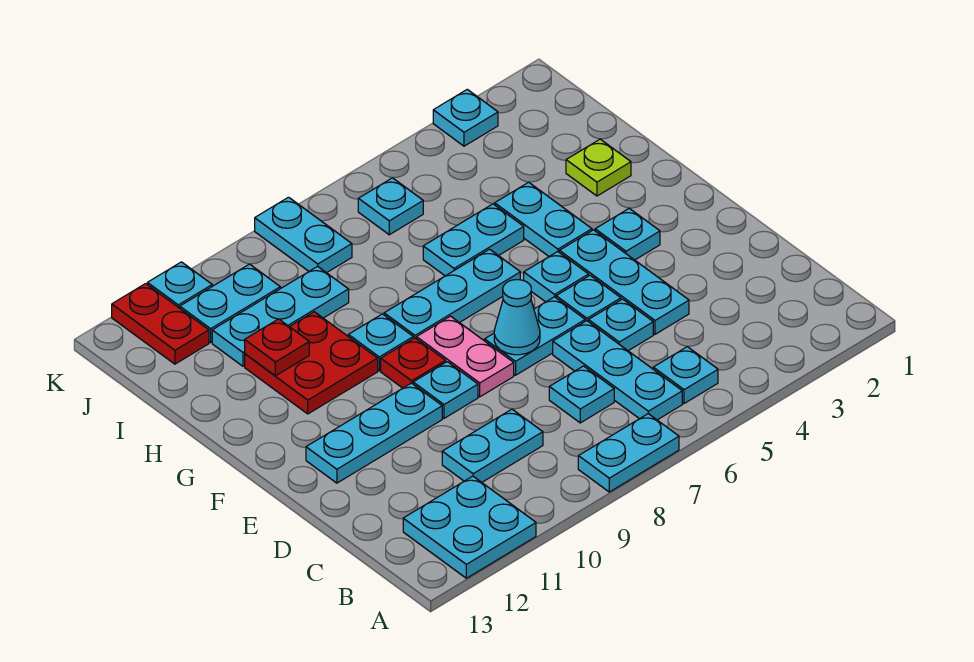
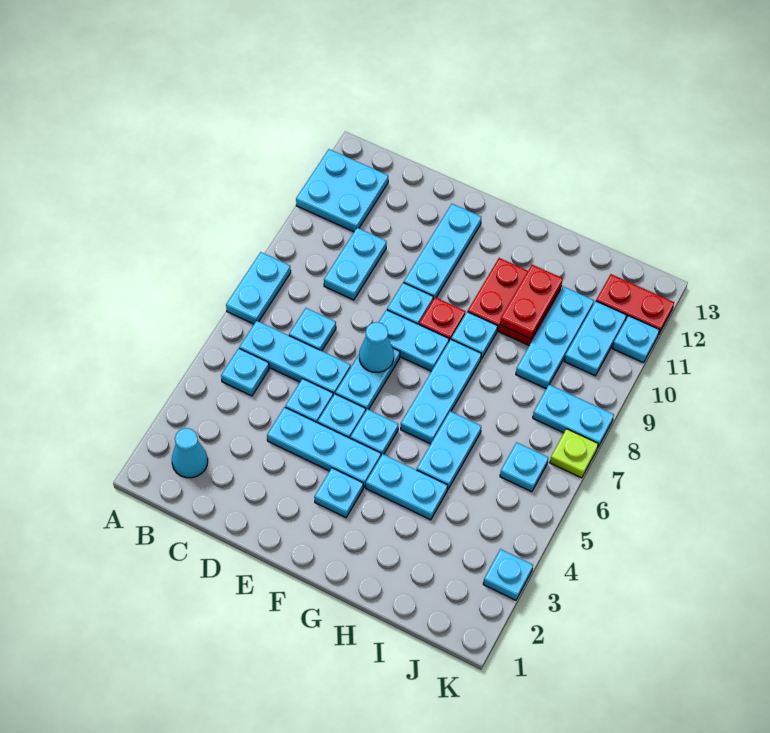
none -> cyan cone B2 level 1
pink plate E8:F8 level 1 -> cyan plate E8:F8 level 1
lime plate H2 level 1 -> lime plate K7 level 1
red plate H11 level 2 -> red plate H10:H11 level 2

